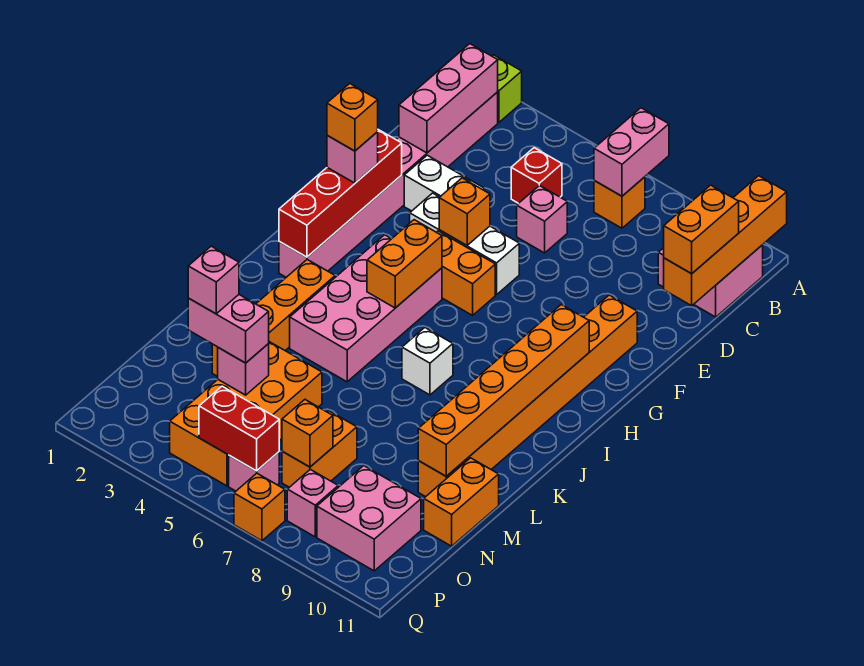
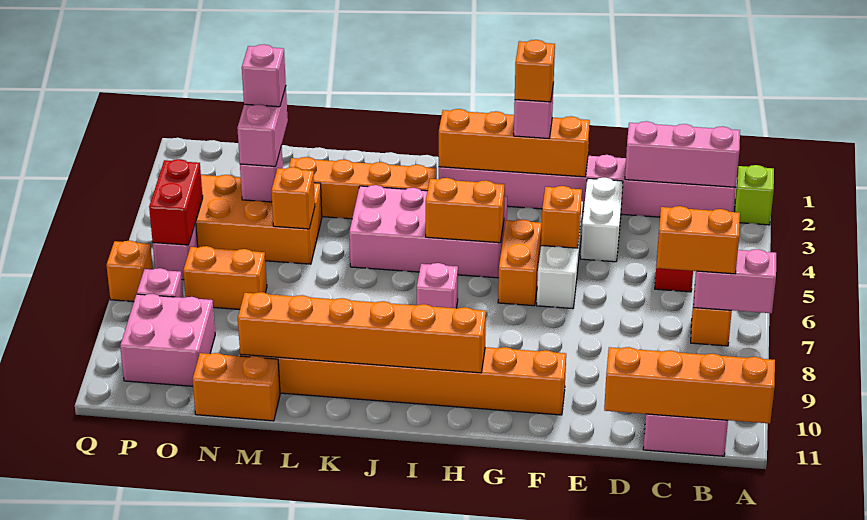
orange brick C11:D11 level 3 -> orange brick B7:C7 level 3
pink brick D6 level 1 -> pink brick I7 level 1
red brick F2:I2 level 2 -> orange brick F2:I2 level 2
white brick J7 level 1 -> none
orange brick O7 level 2 -> orange brick M5 level 2

